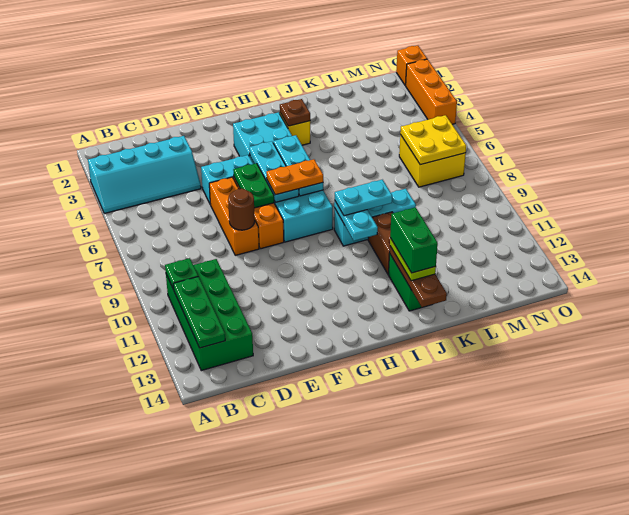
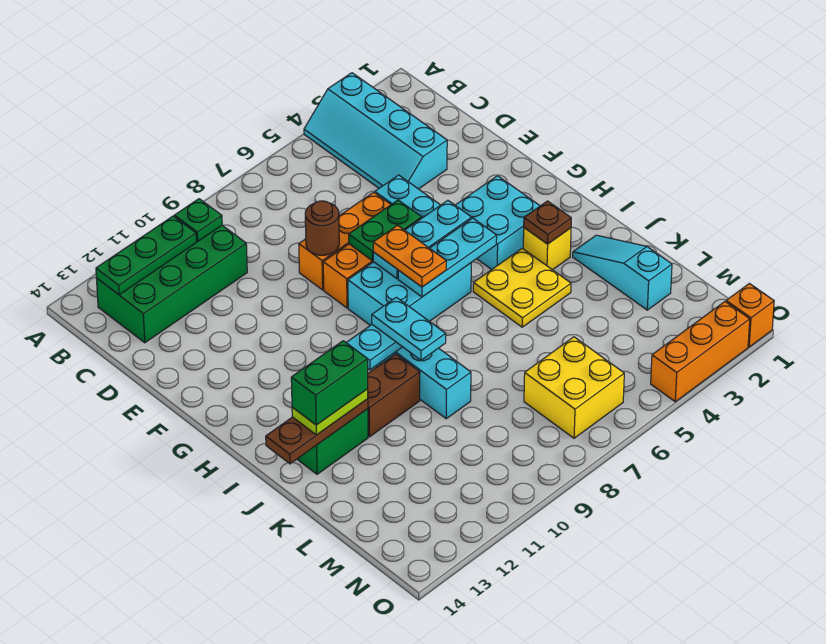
none -> cyan slope J2:L2 level 1 top L
yellow plate M6:N7 level 2 -> yellow plate I4:J5 level 1

